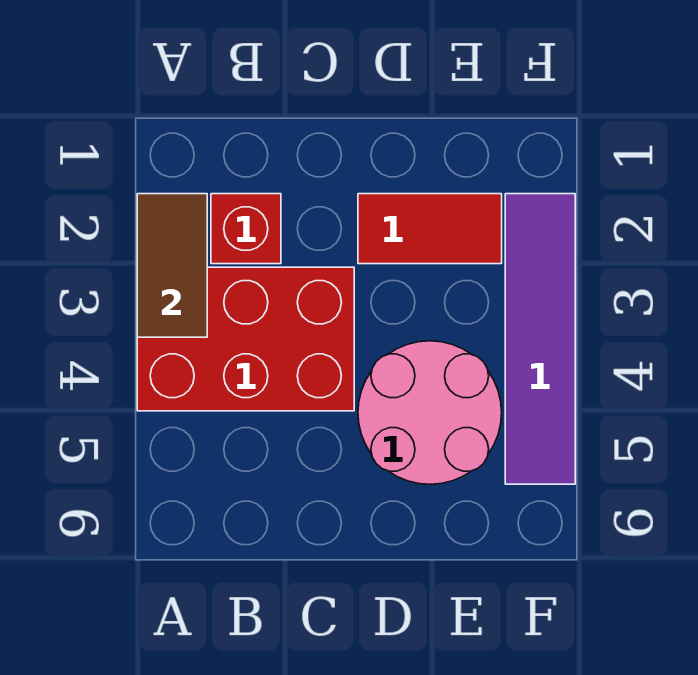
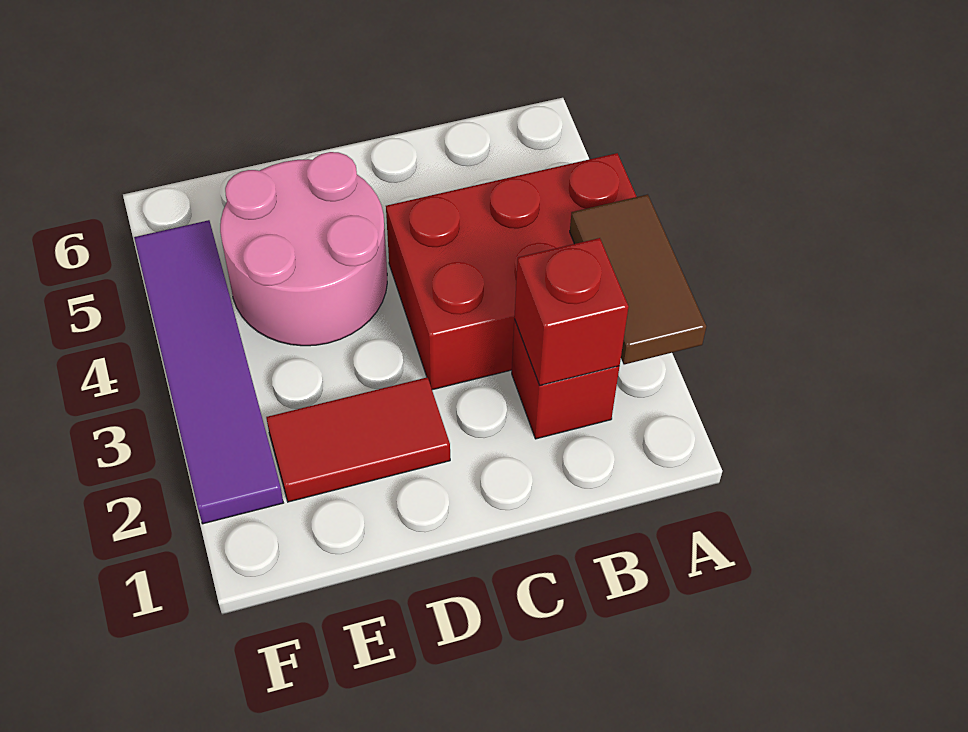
none -> red brick B2 level 2

